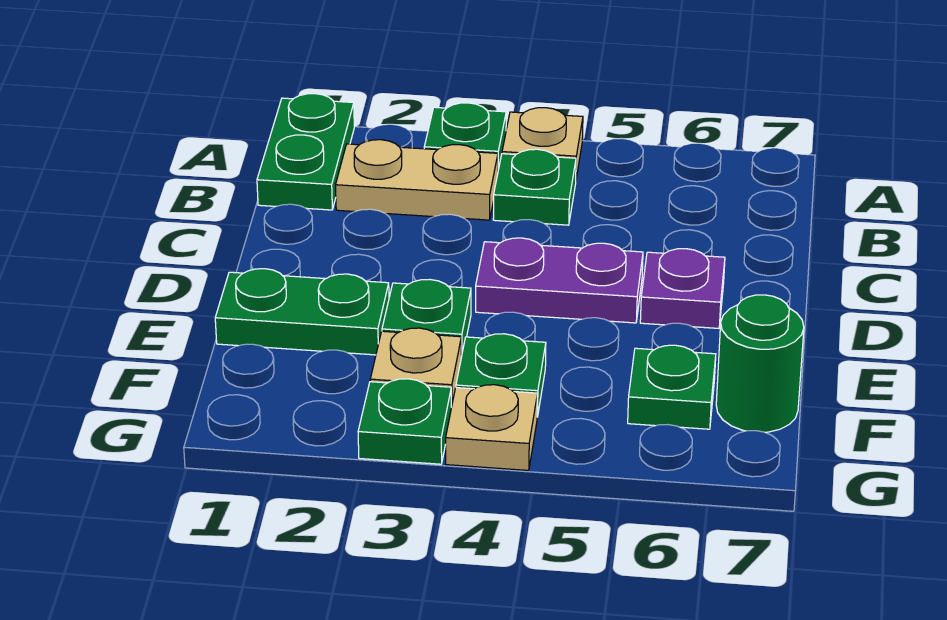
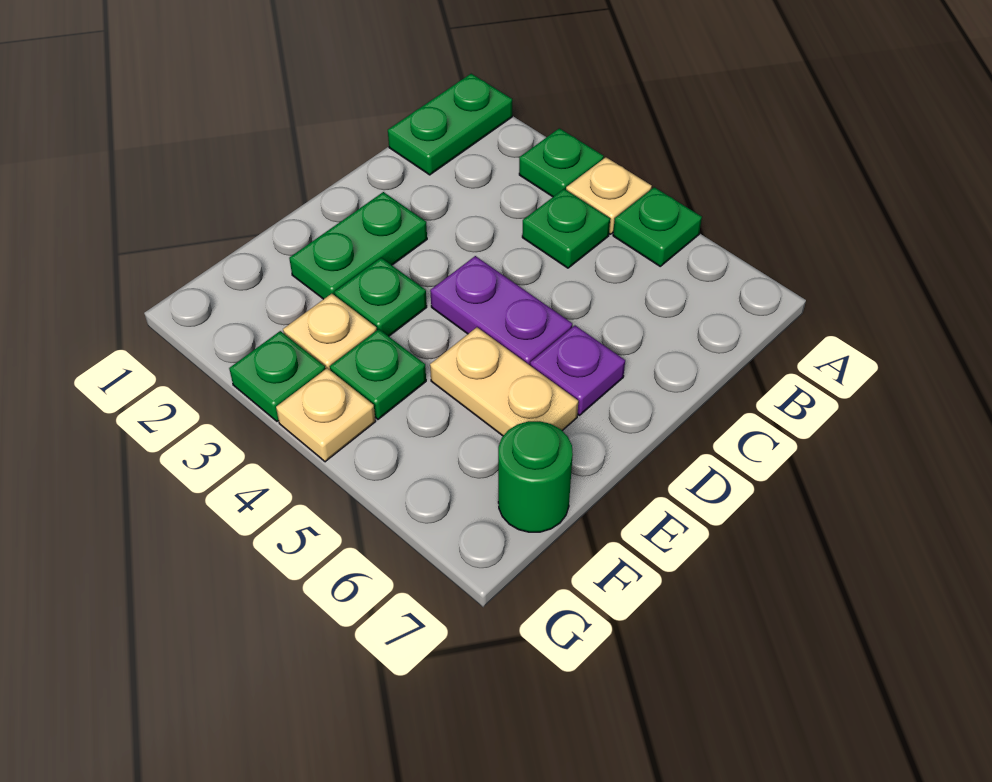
tan plate B2:B3 level 1 -> tan plate E5:E6 level 1
green plate E1:E2 level 1 -> green plate D2:E2 level 1
green plate F6 level 1 -> green plate A5 level 1

